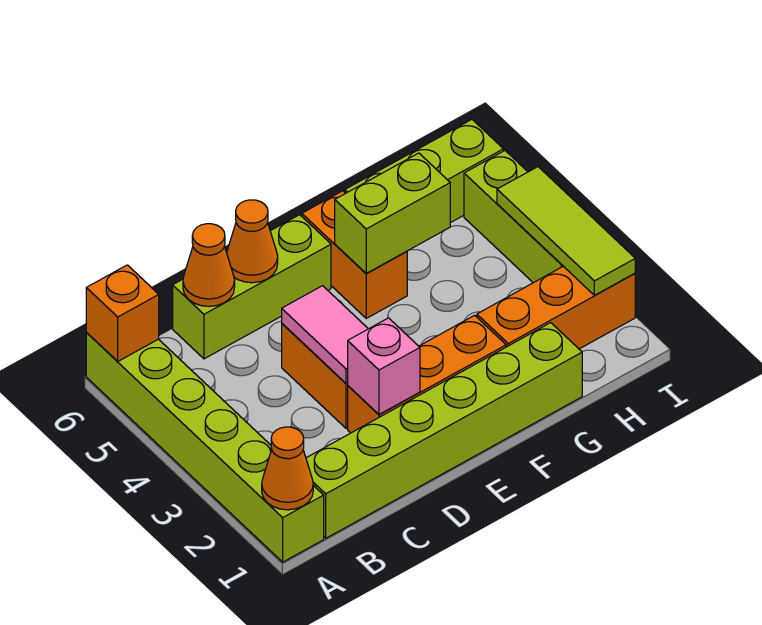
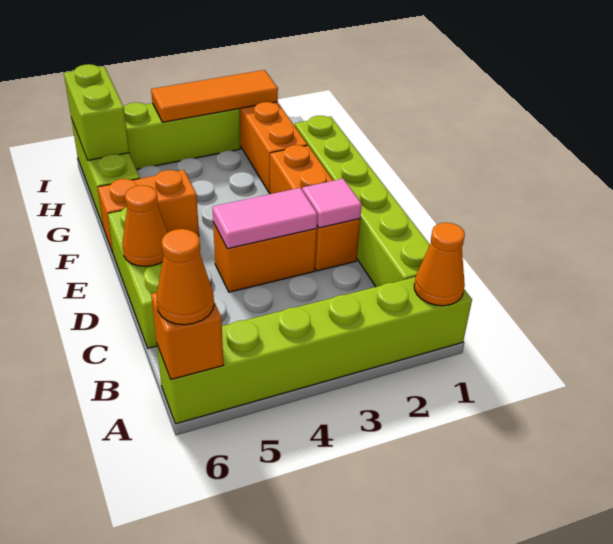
orange cone C6 level 2 -> orange cone A6 level 3
pink brick D2 level 2 -> pink tile D2 level 2
lime brick F5:G5 level 2 -> lime brick H6:I6 level 2
lime tile I2:I4 level 2 -> orange tile I2:I4 level 2

